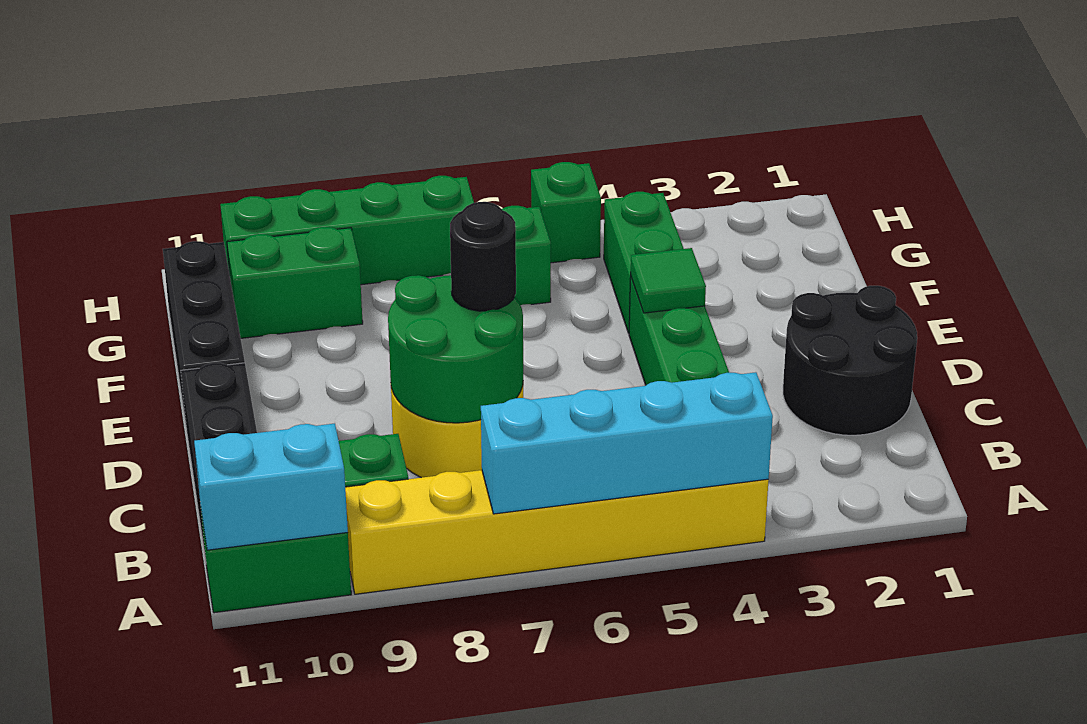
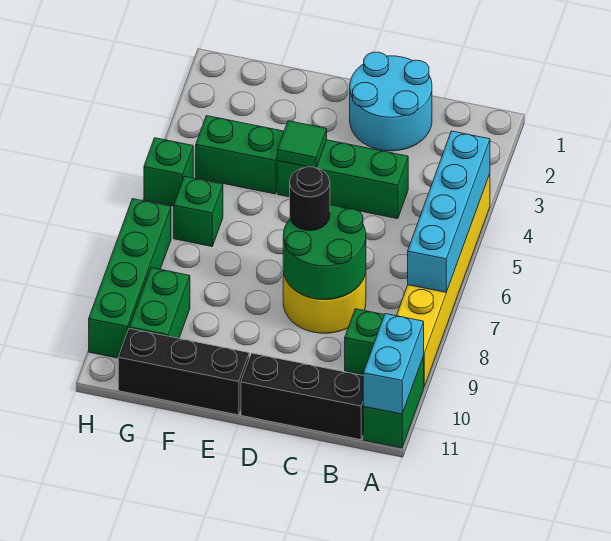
black round brick C1:D2 level 1 -> cyan round brick C1:D2 level 1

